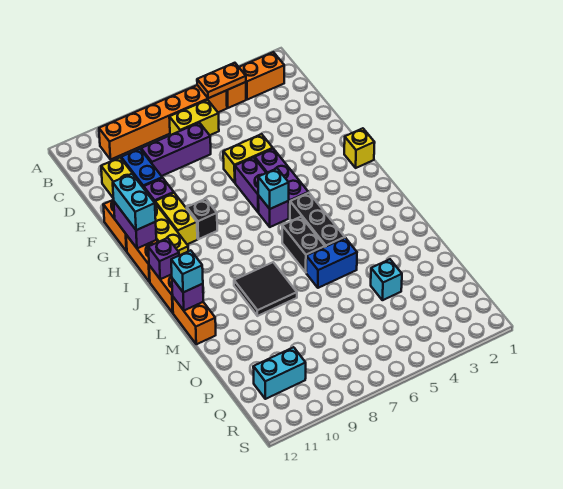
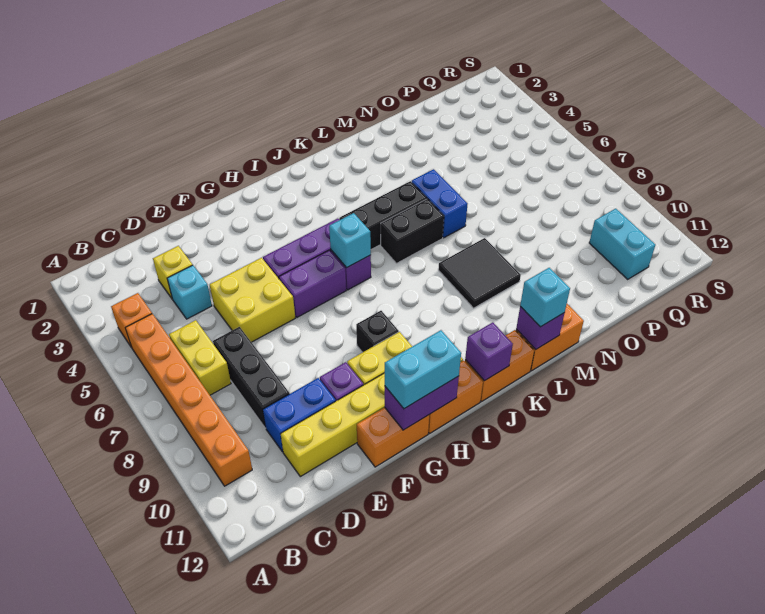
orange brick B2:B3 level 1 -> none
orange plate B4:B5 level 2 -> none
purple brick D7:D9 level 1 -> black brick D7:D9 level 1
yellow brick F5:F6 level 1 -> yellow brick E5:F6 level 1
yellow brick H1 level 1 -> yellow brick D3 level 1
cyan brick O4 level 1 -> cyan brick D4 level 1

